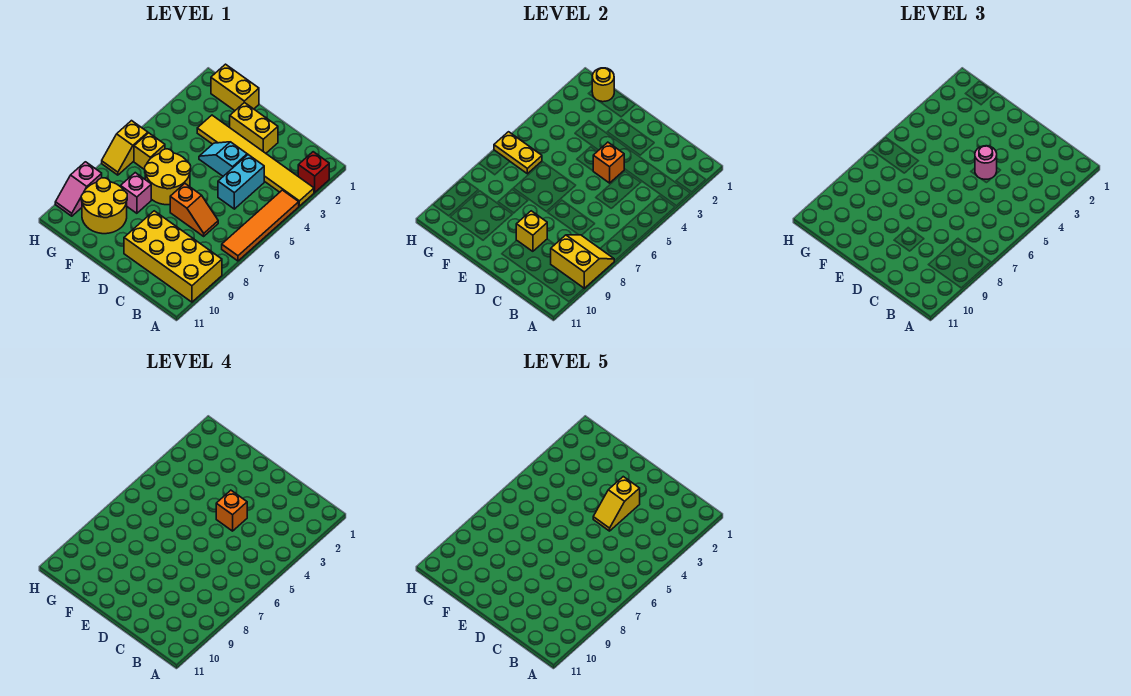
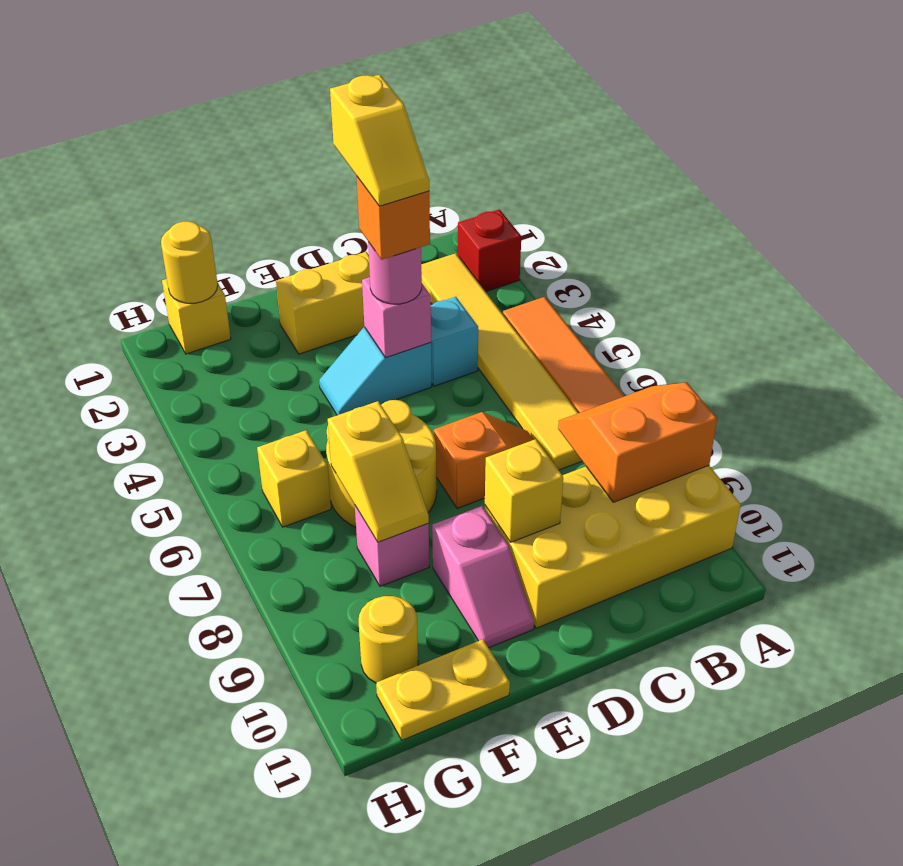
yellow tile A3:F3 level 1 -> yellow tile B2:B7 level 1
yellow slope A8:B9 level 2 top 9 -> orange slope A8:B9 level 2 top 9
cyan brick C4:C5 level 1 -> cyan brick C4 level 1
orange brick D4 level 2 -> pink brick D4 level 2
yellow brick F1:G1 level 1 -> yellow brick G1 level 1
yellow round brick F9:G10 level 1 -> yellow round brick G10 level 1
yellow plate G6:H6 level 2 -> yellow plate F11:G11 level 1
yellow slope H6:H7 level 1 top 6 -> yellow slope F7:F8 level 2 top 7
pink slope H9:H10 level 1 top 9 -> pink slope E9:E10 level 1 top 9

